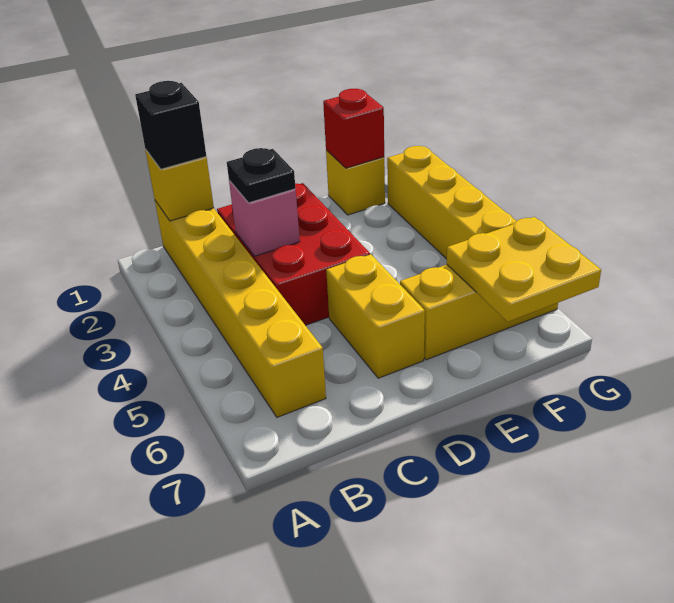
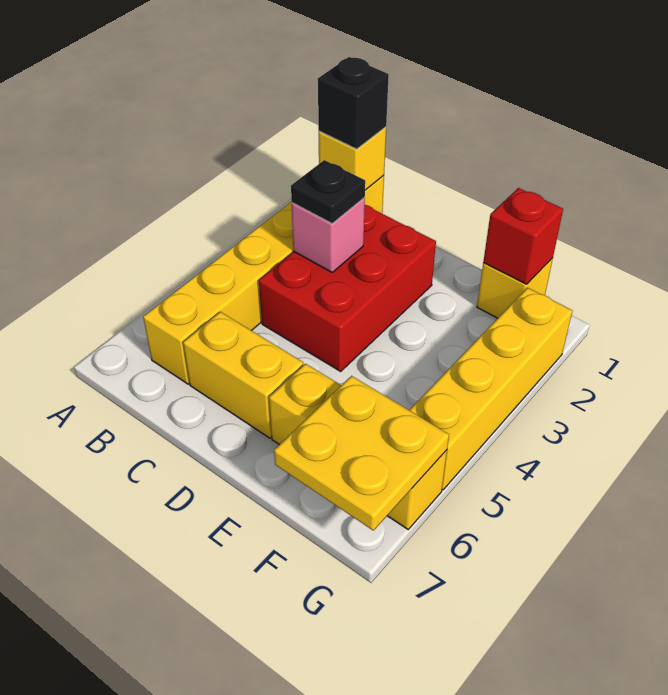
yellow brick D5:D6 level 1 -> yellow brick C6:D6 level 1

